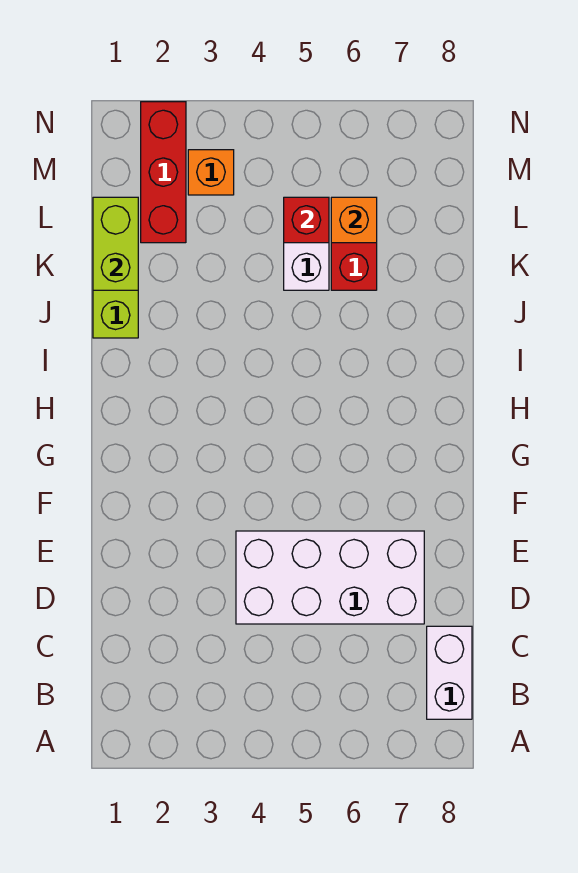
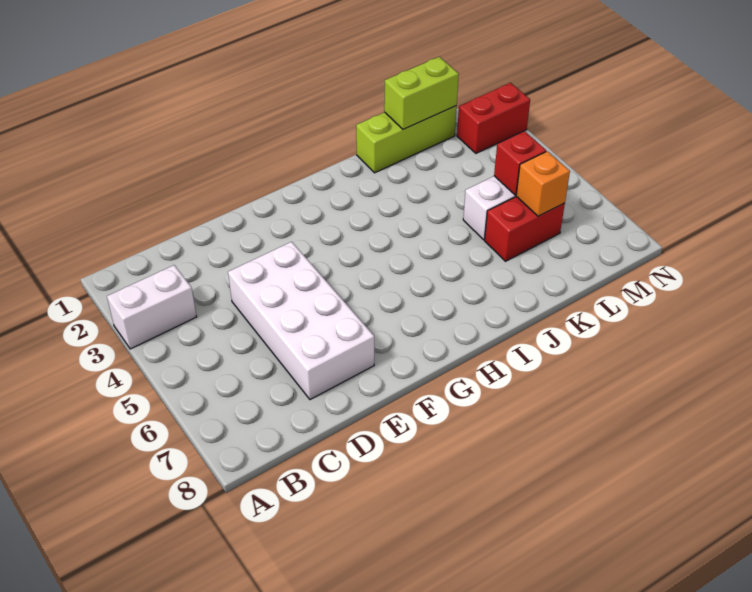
white brick B8:C8 level 1 -> white brick A3:B3 level 1
red brick L2:N2 level 1 -> red brick M2:N2 level 1
orange brick M3 level 1 -> none

